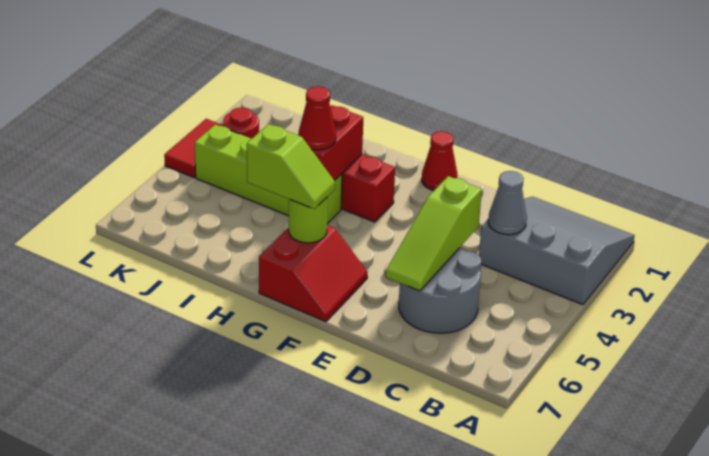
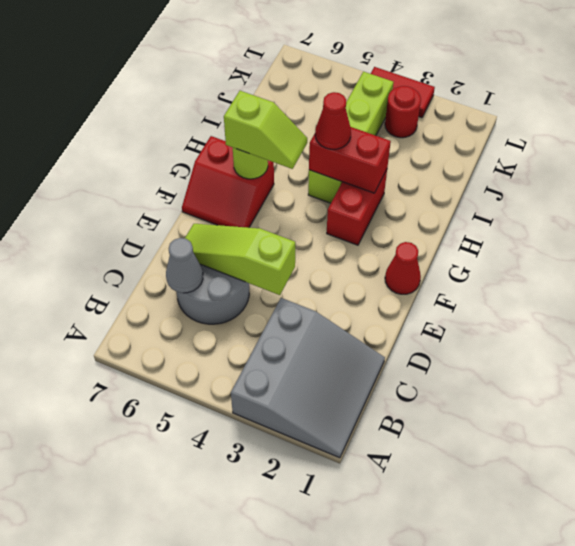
grey cone C3 level 2 -> grey cone C6 level 2
lime slope G6:H6 level 3 top H -> lime slope G5:G6 level 3 top 6

